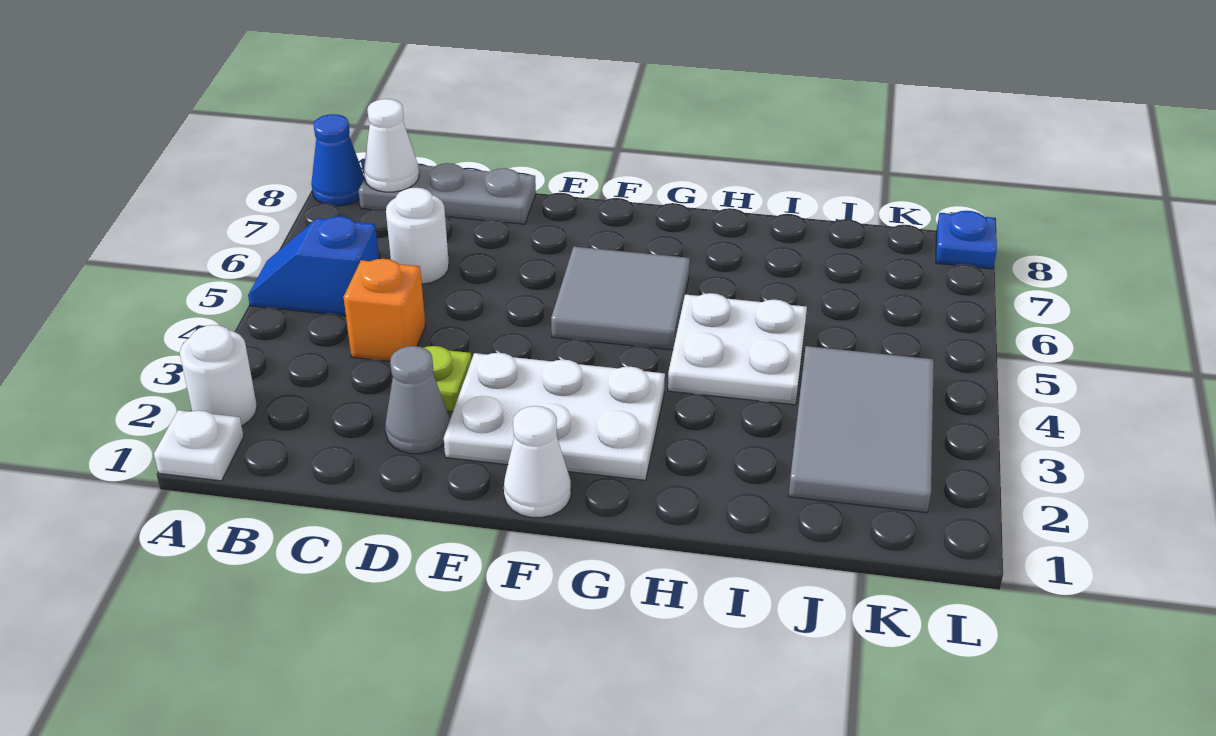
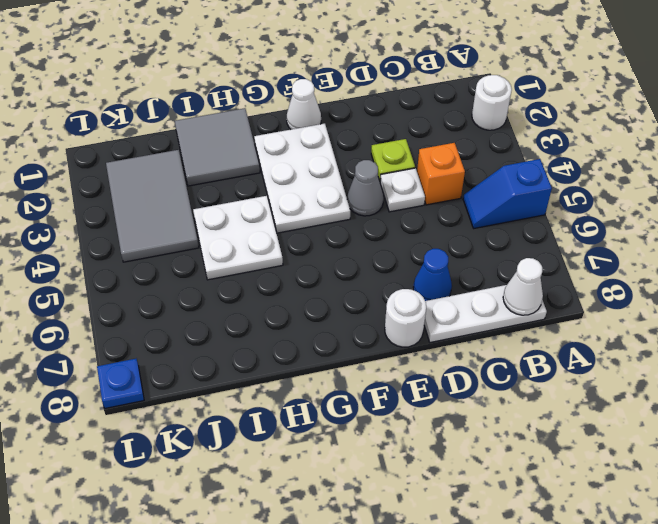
white plate A1 level 1 -> white plate D4 level 1
blue slope A5:B5 level 1 top B -> blue slope A5:B5 level 1 top A
blue cone A8 level 1 -> blue cone D7 level 1
grey plate B8:D8 level 1 -> white plate B8:D8 level 1
white round brick C6 level 1 -> white round brick E8 level 1
grey cone D2 level 1 -> grey cone E4 level 1
white plate E2:G3 level 1 -> white plate F2:G4 level 1
grey tile F5:G6 level 1 -> grey tile H1:I2 level 1

